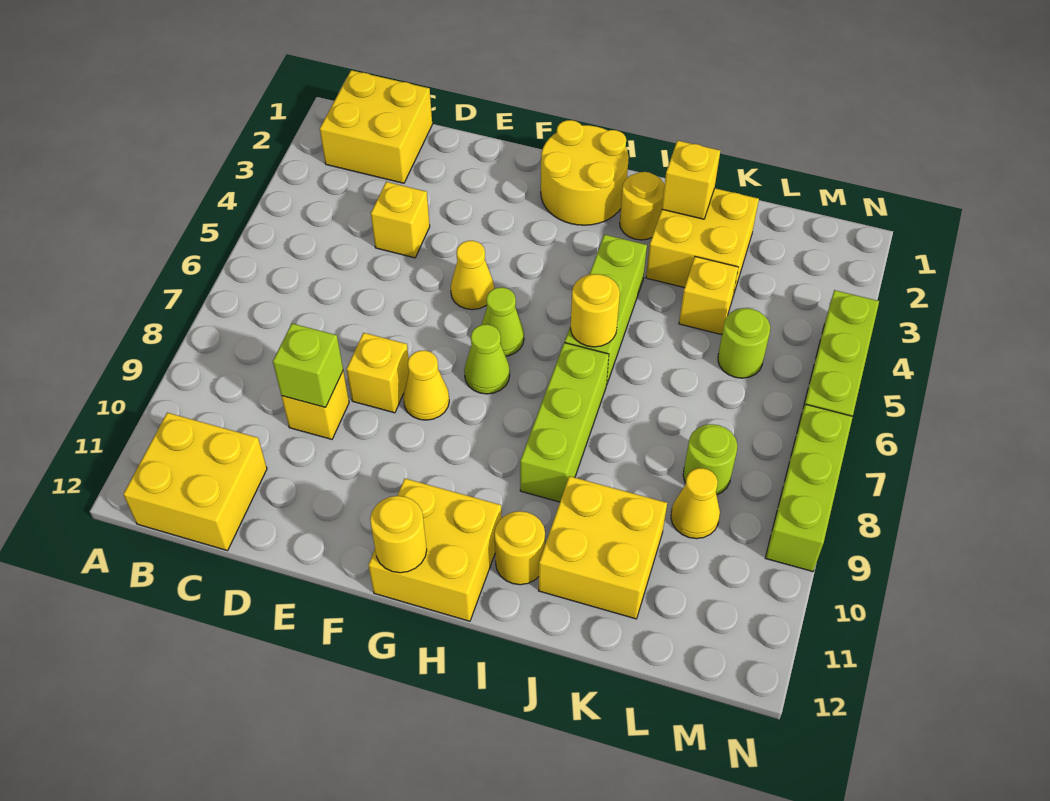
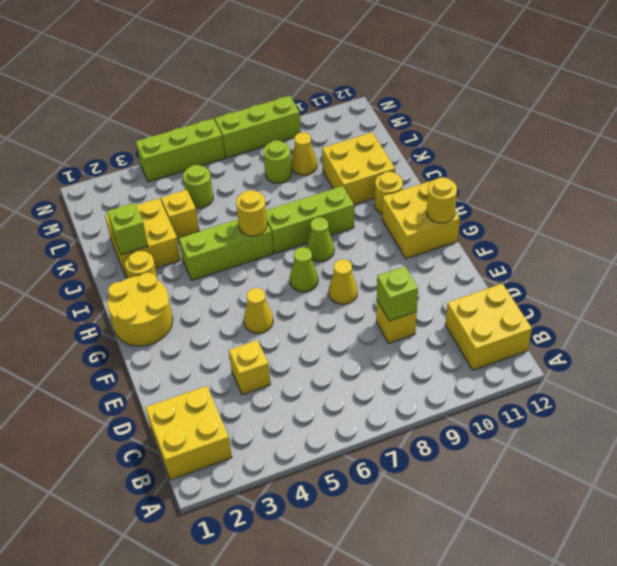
yellow brick E8 level 1 -> none
lime cone G6 level 1 -> lime cone H8 level 1
yellow brick J2 level 2 -> lime brick J2 level 2

